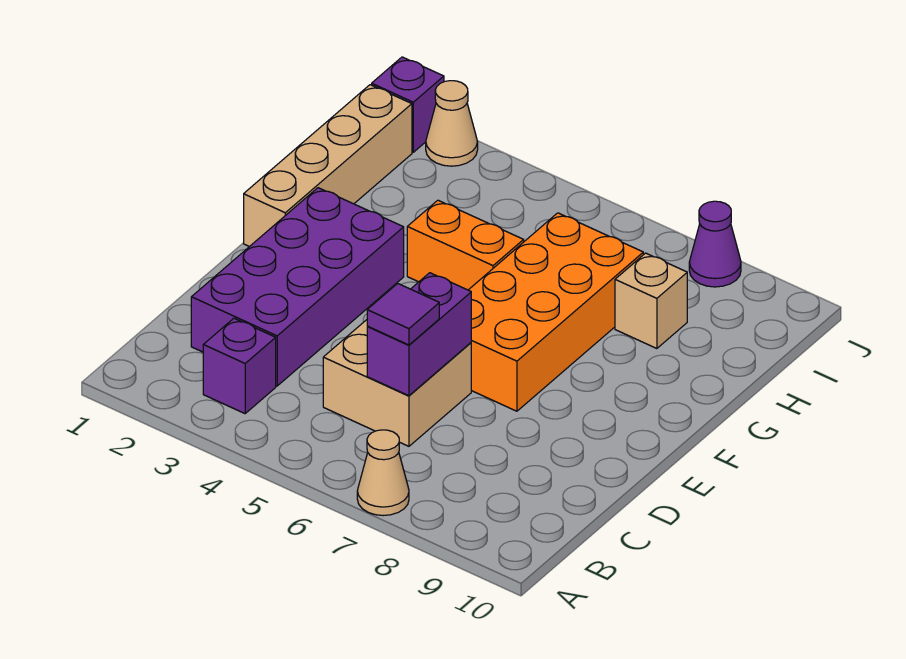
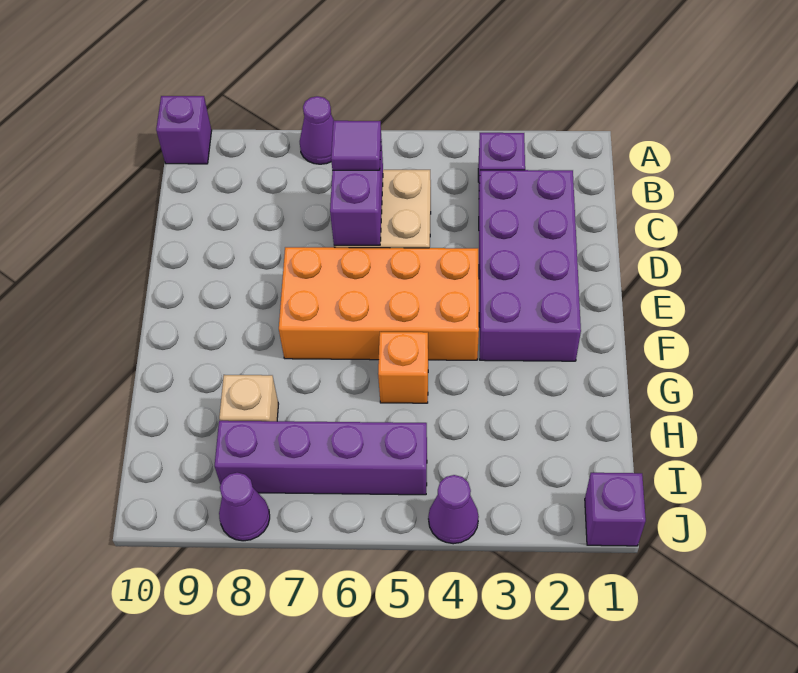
tan cone A7 level 1 -> purple cone A7 level 1
none -> purple brick A10 level 1
orange brick E6:H7 level 1 -> orange brick E4:F7 level 1
tan brick F1:I1 level 1 -> none
orange brick G4:G5 level 1 -> orange brick G5 level 1
none -> purple brick I5:I8 level 1
tan cone J2 level 1 -> none
none -> purple cone J4 level 1

